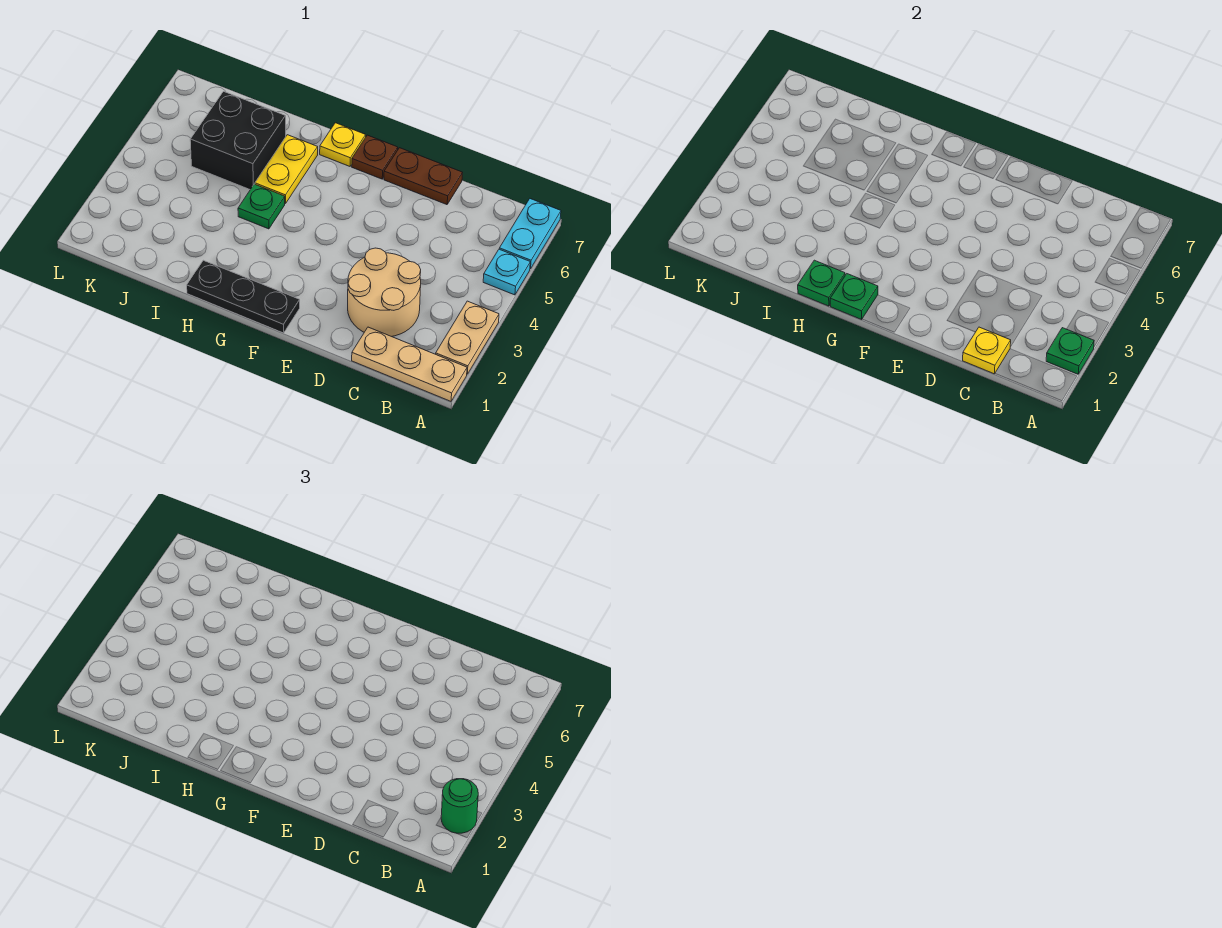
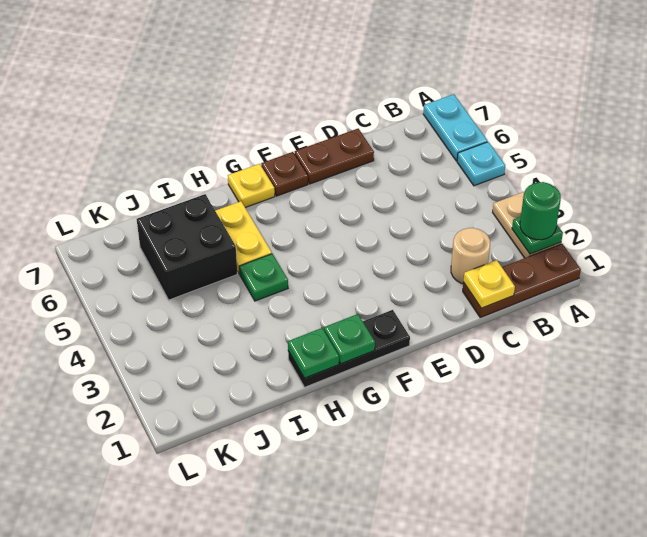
tan plate A1:C1 level 1 -> brown plate A1:C1 level 1
tan round brick C2:D3 level 1 -> tan round brick C2 level 1

